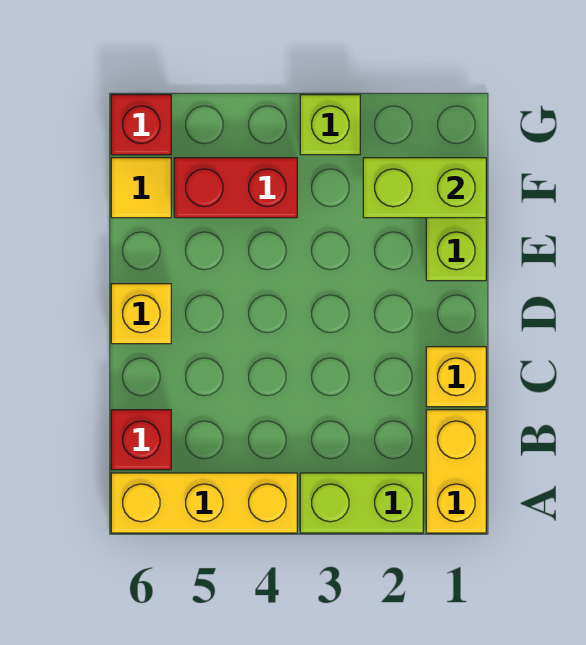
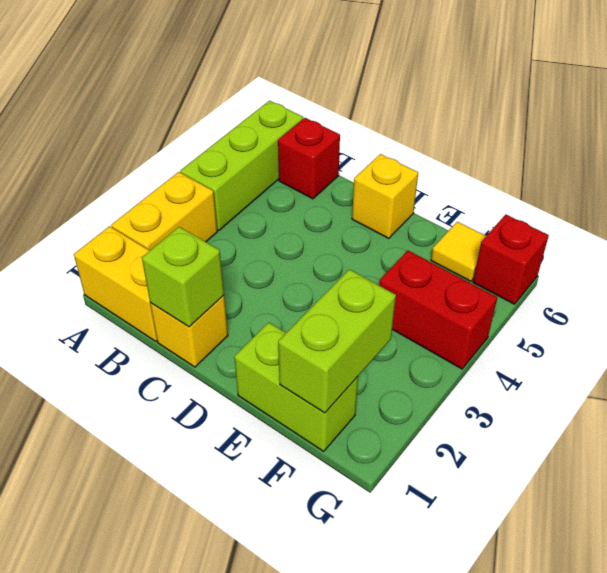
lime brick A2:A3 level 1 -> yellow brick A2:A3 level 1
yellow brick A4:A6 level 1 -> lime brick A4:A6 level 1
red brick F4:F5 level 1 -> red brick F4:G4 level 1
lime brick G3 level 1 -> lime brick C1 level 2

